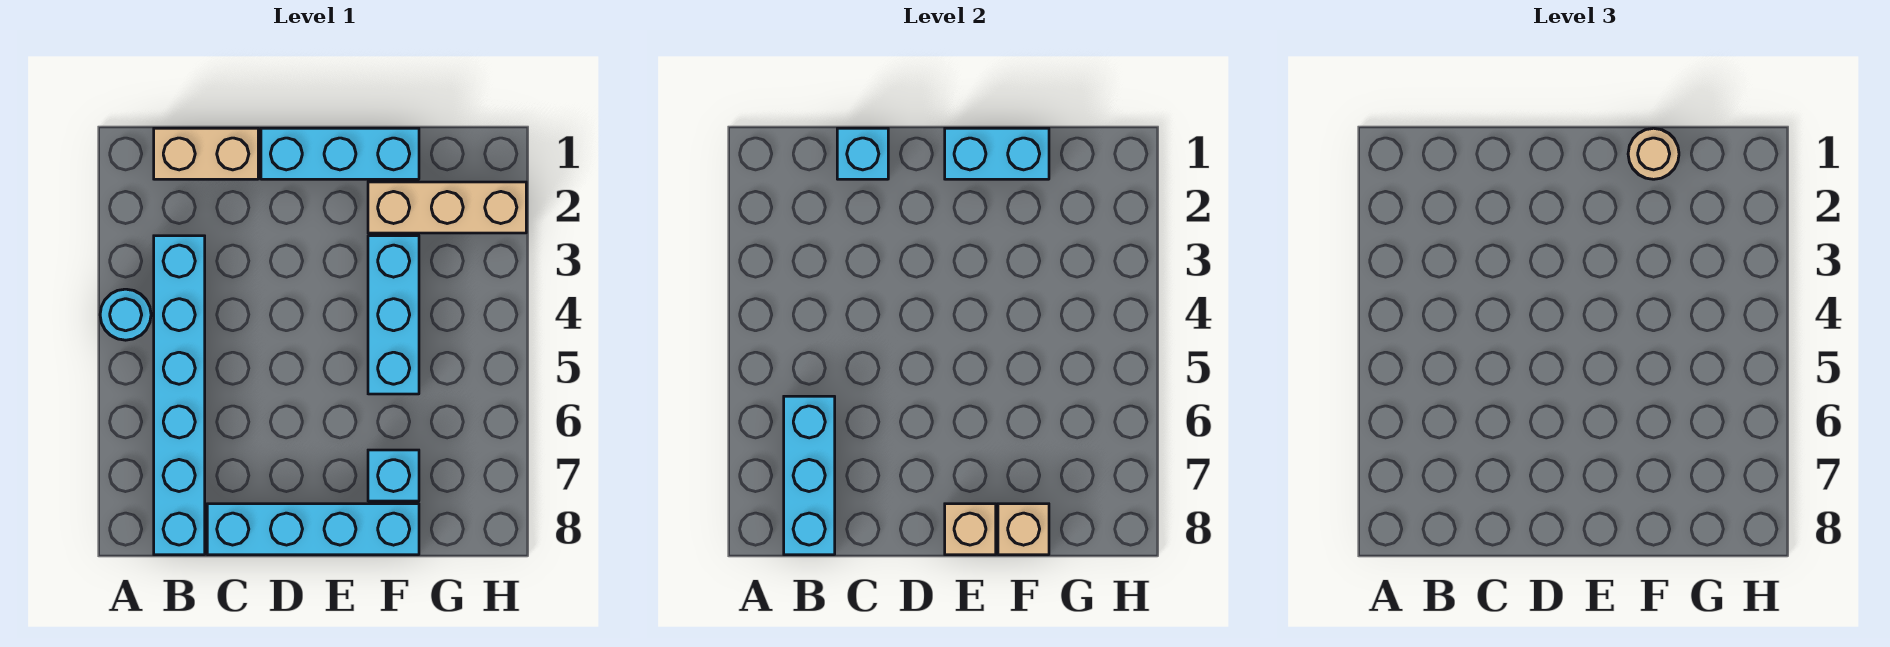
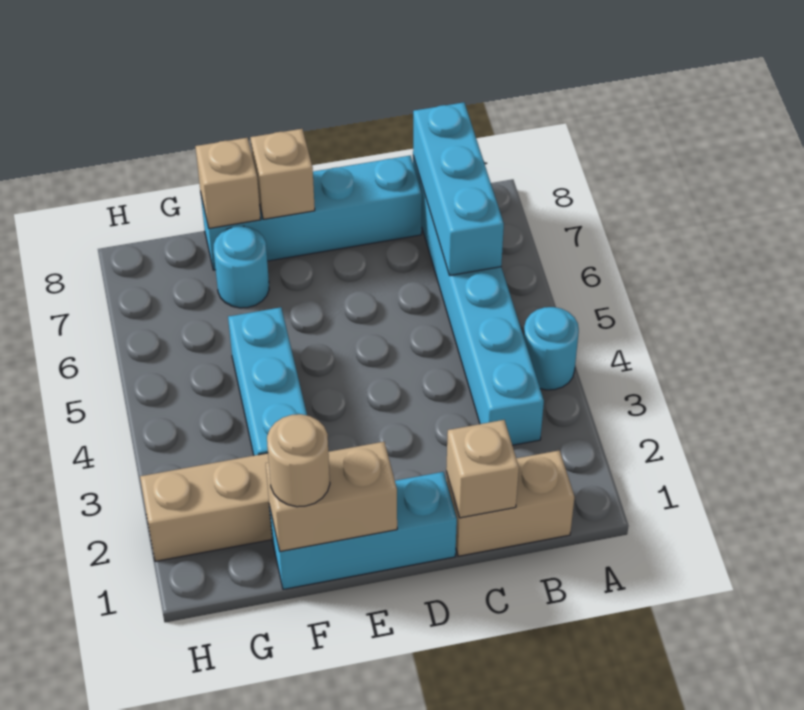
cyan brick C1 level 2 -> tan brick C1 level 2
cyan brick E1:F1 level 2 -> tan brick E1:F1 level 2
cyan brick F7 level 1 -> cyan round brick F7 level 1

